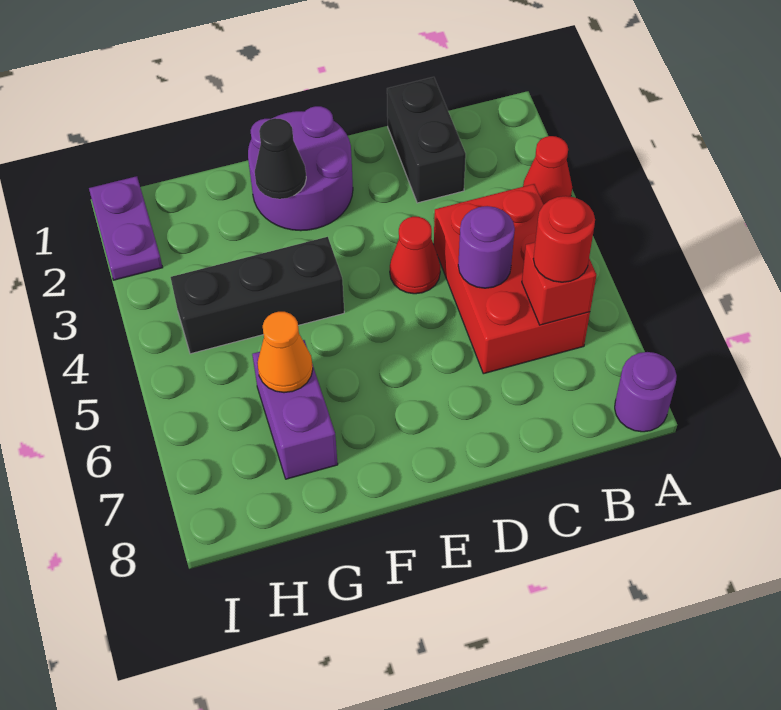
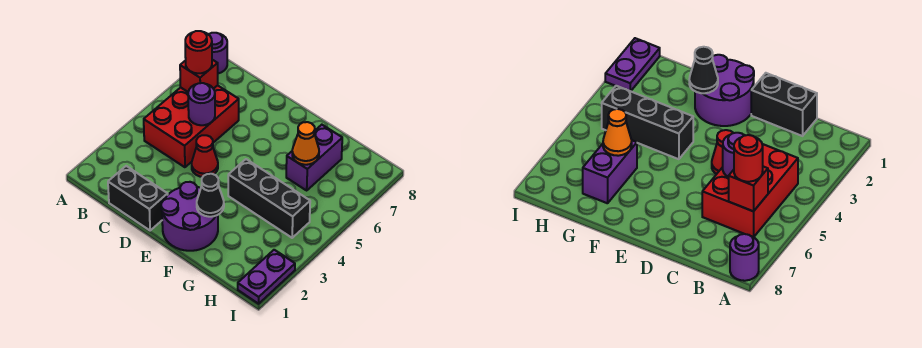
red cone A3 level 1 -> none
black brick C1:C2 level 1 -> black brick C1:D1 level 1

